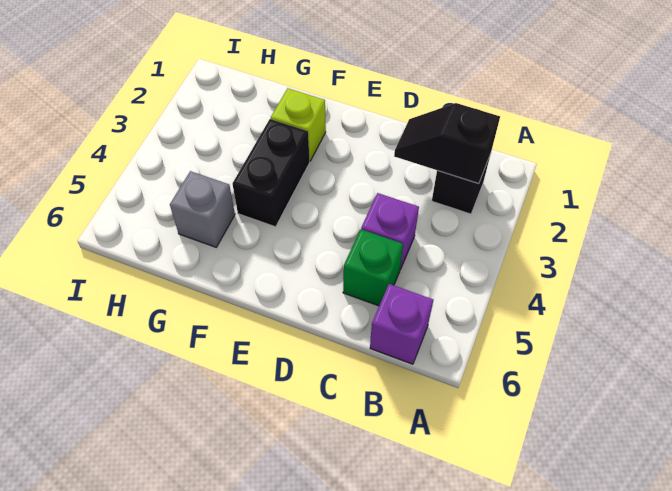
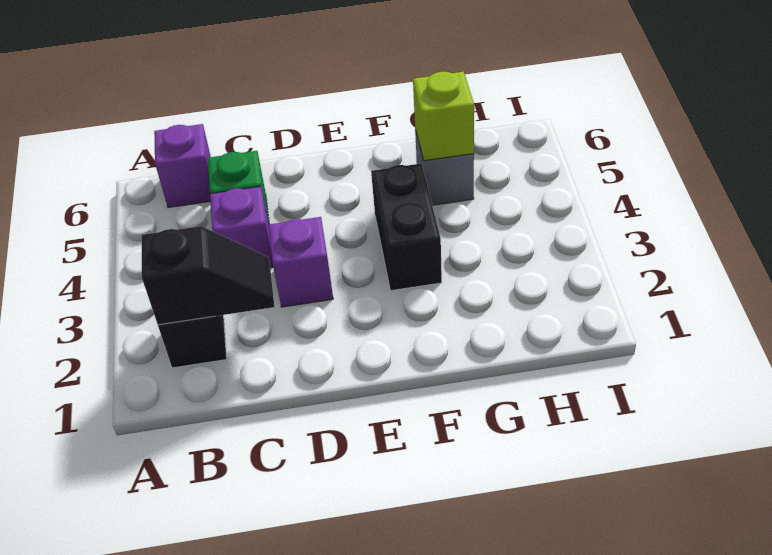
none -> purple brick D3 level 1
lime brick F2 level 1 -> lime brick G5 level 2

